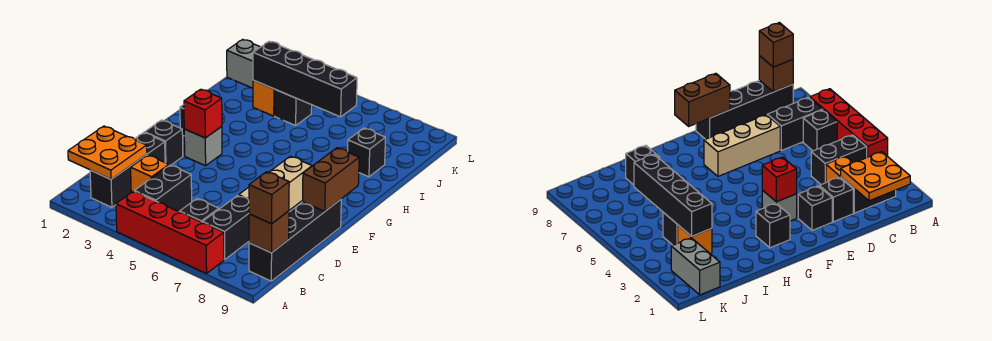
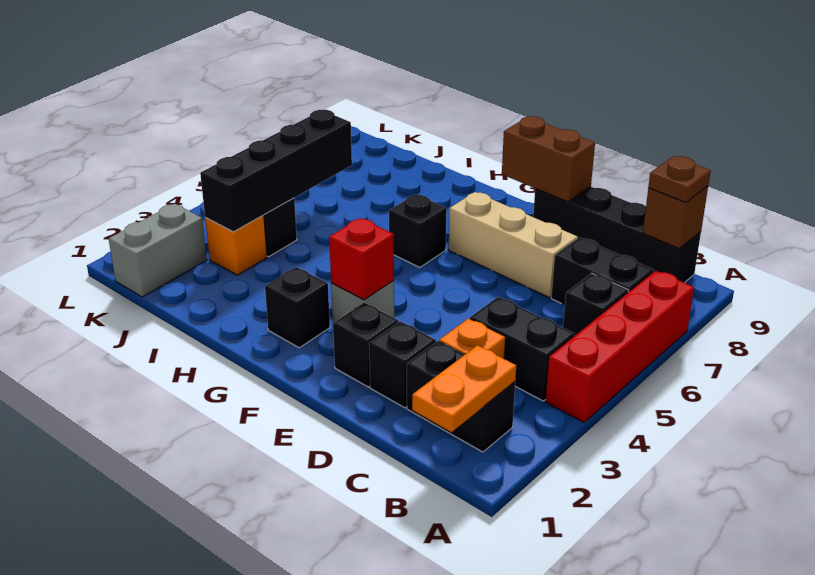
orange plate B1:C2 level 2 -> orange plate B1:B2 level 2
brown brick B9 level 3 -> brown plate B9 level 3
black brick I8 level 1 -> black brick G6 level 1

